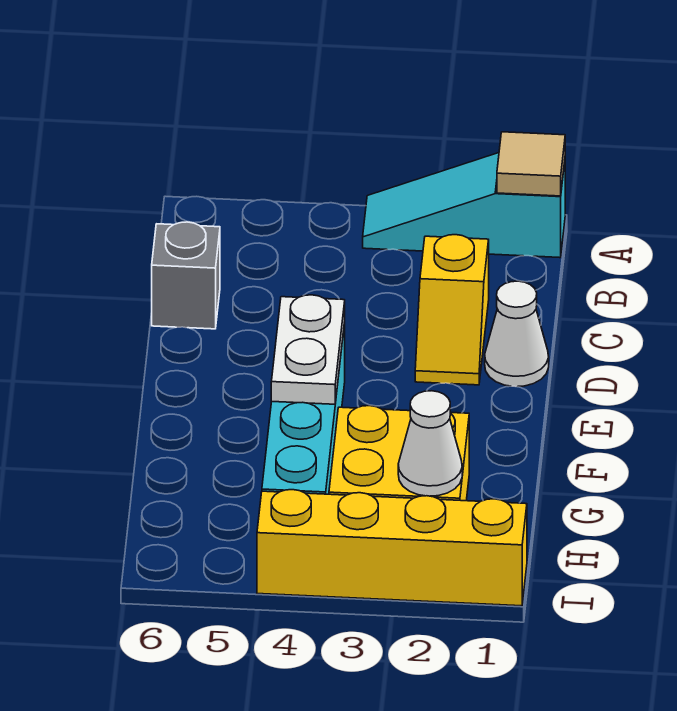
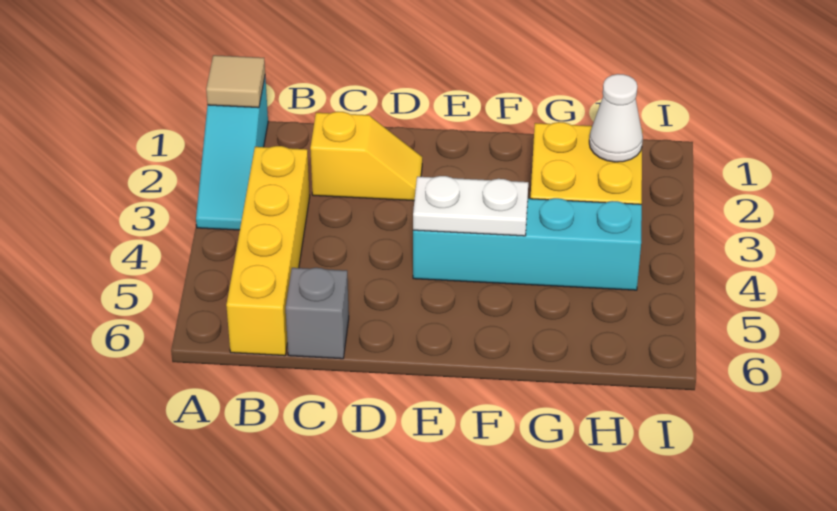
white cone D1 level 1 -> none
yellow brick I1:I4 level 1 -> yellow brick B3:B6 level 1

